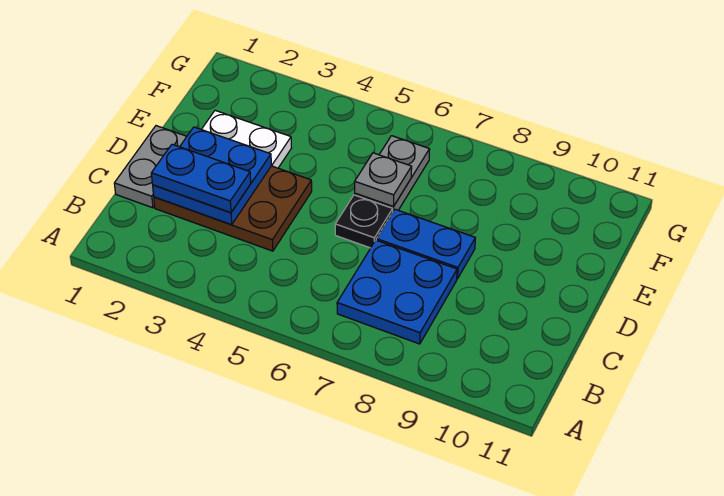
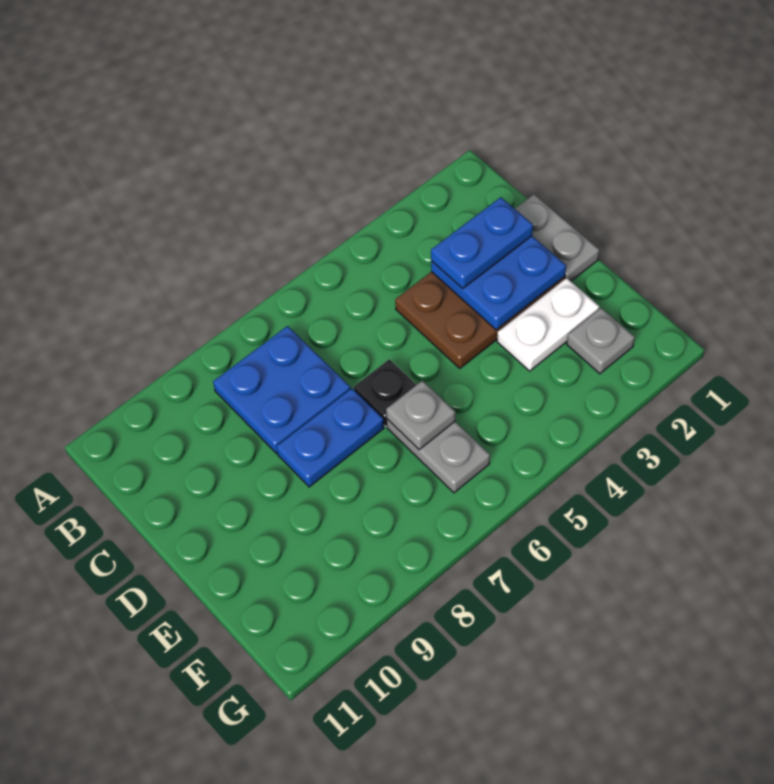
none -> grey plate F2 level 1

